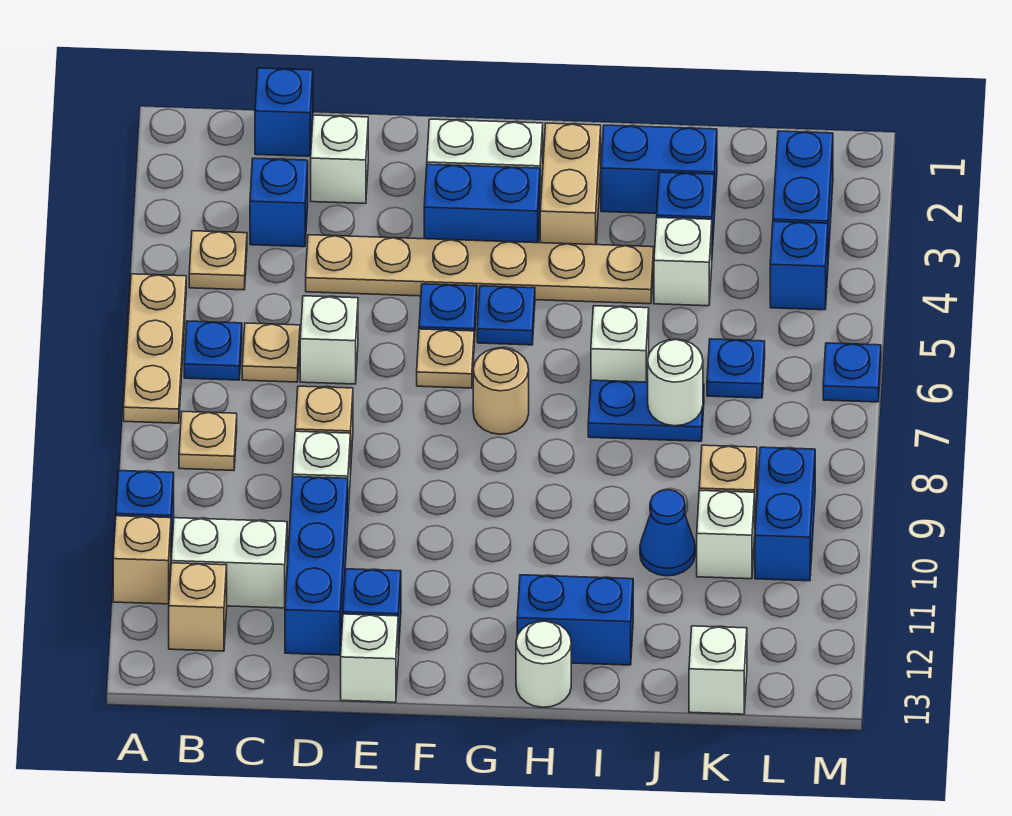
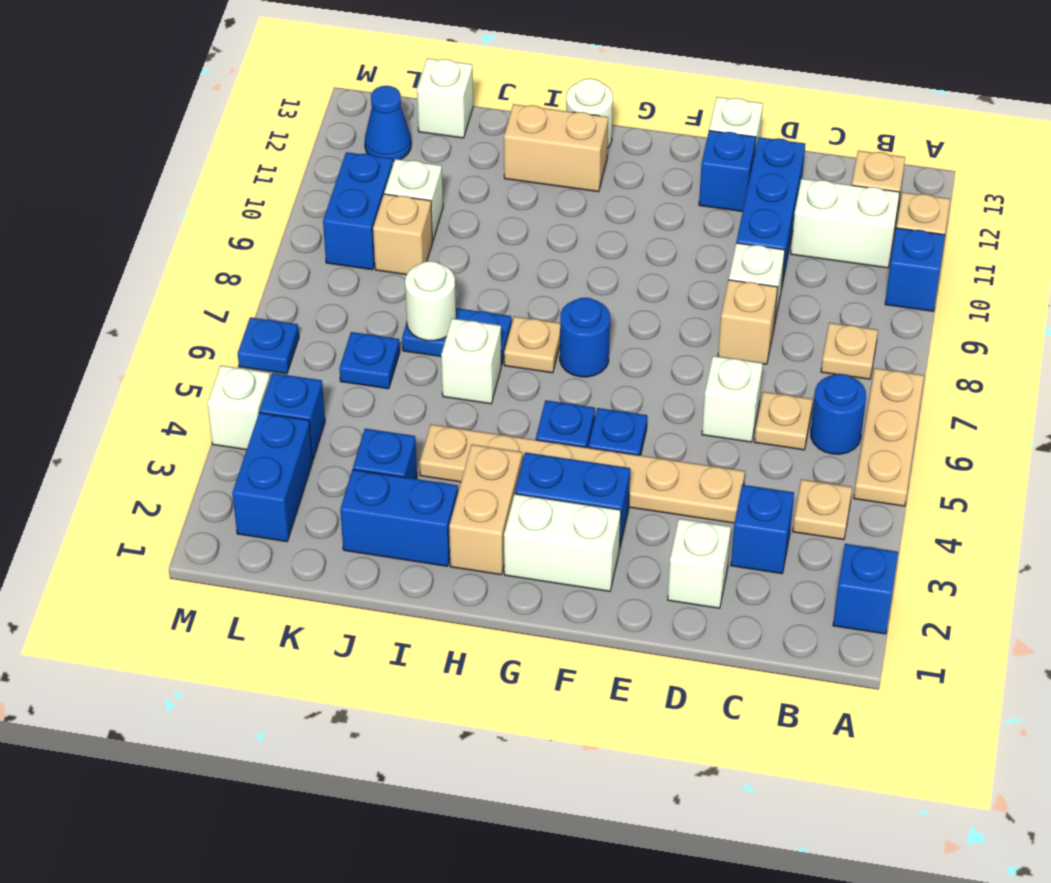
blue plate B6 level 1 -> blue round brick B6 level 1
blue brick C1 level 1 -> blue brick A2 level 1
tan plate F6 level 1 -> tan plate H7 level 1
tan round brick G7 level 1 -> blue round brick G7 level 1
blue brick H12:I12 level 1 -> tan brick H12:I12 level 1
white brick J4 level 1 -> white brick M4 level 1
blue cone J10 level 1 -> blue cone L12 level 1

